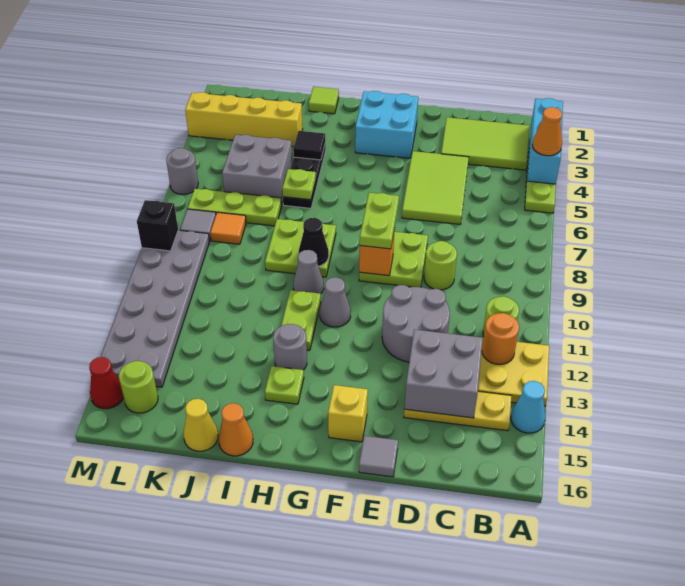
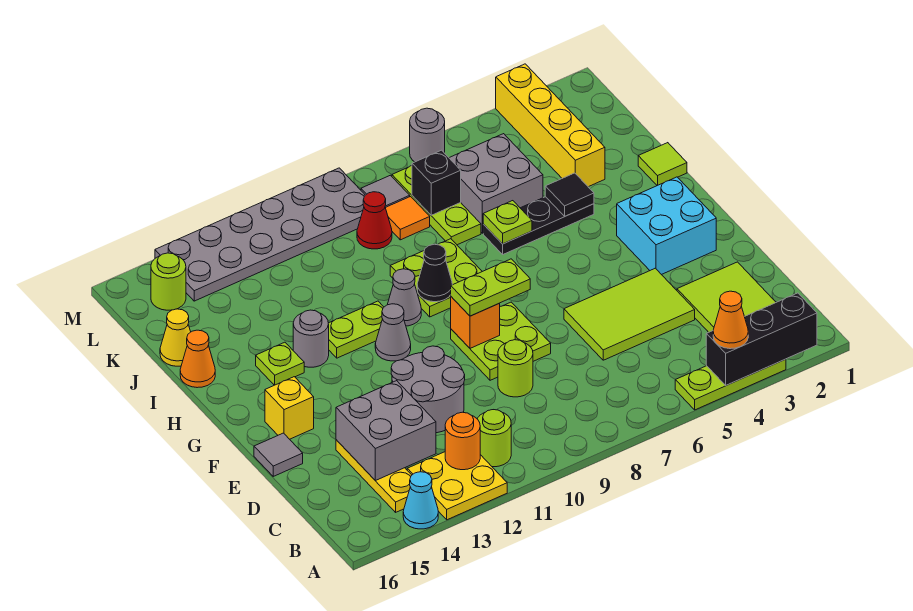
cyan brick A2:A4 level 2 -> black brick A2:A4 level 2
black brick M9 level 2 -> black brick K7 level 2
red cone M15 level 1 -> red cone K9 level 1

